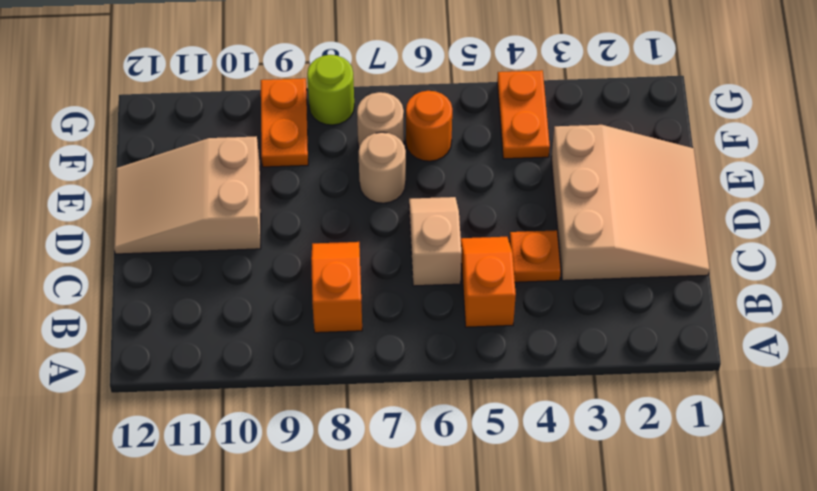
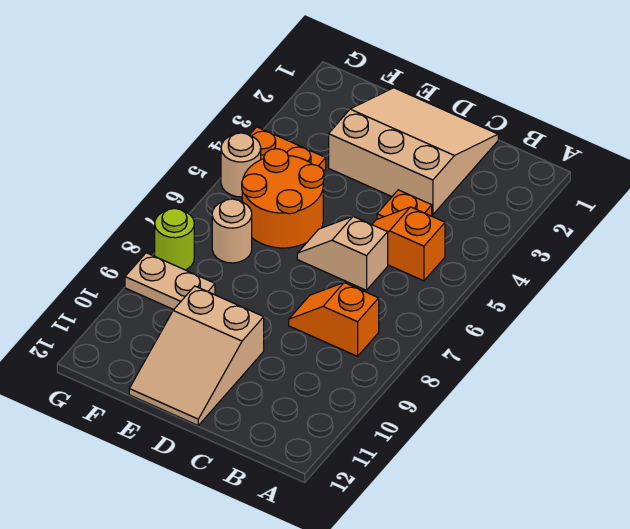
tan round brick E7 level 1 -> tan round brick G5 level 1
orange round brick F6 level 1 -> orange round brick E5:F6 level 1
orange plate F9:G9 level 1 -> tan plate F9:G9 level 1

